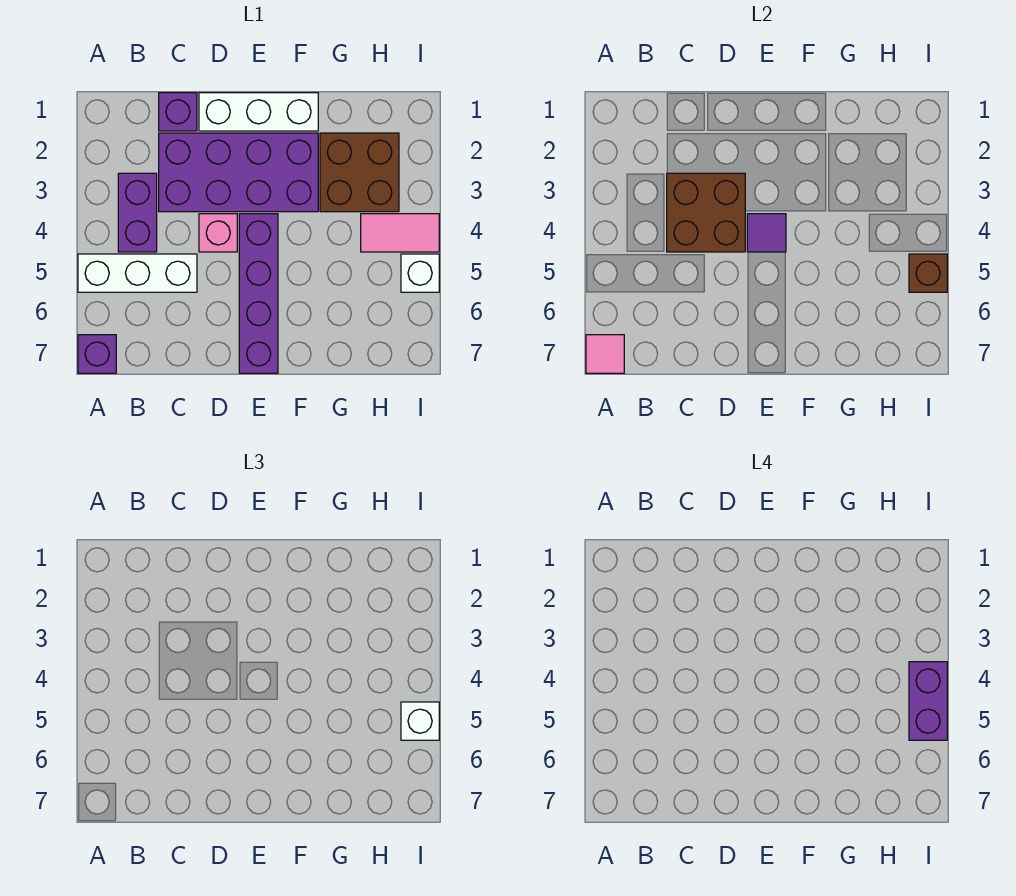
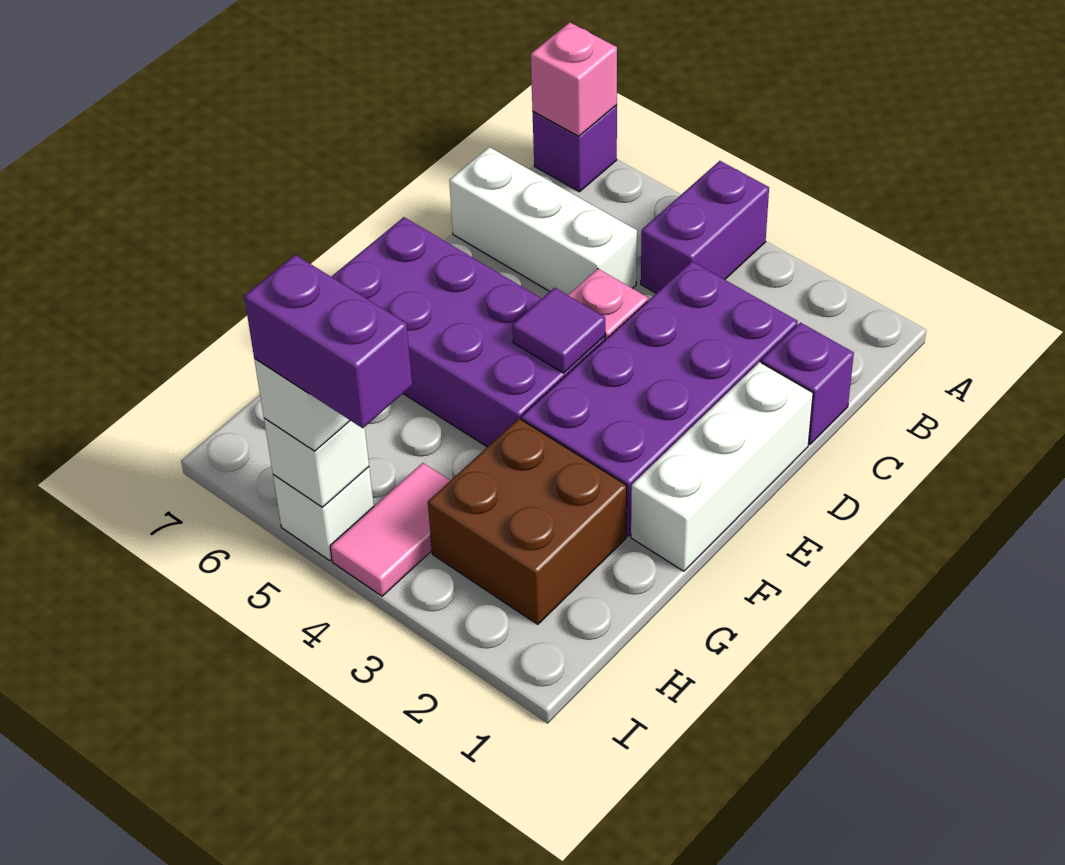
white brick A5:C5 level 1 -> white brick C5:C7 level 1
pink tile A7 level 2 -> pink brick A7 level 2
purple brick B3:B4 level 1 -> purple brick A4:B4 level 1
brown brick C3:D4 level 2 -> none
purple brick E4:E7 level 1 -> purple brick E4:F7 level 1
brown brick I5 level 2 -> white brick I5 level 2

